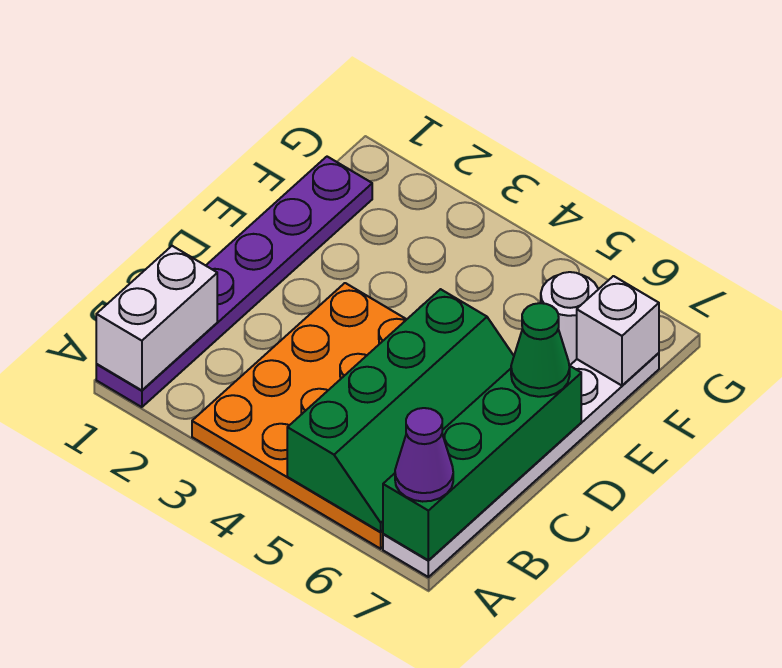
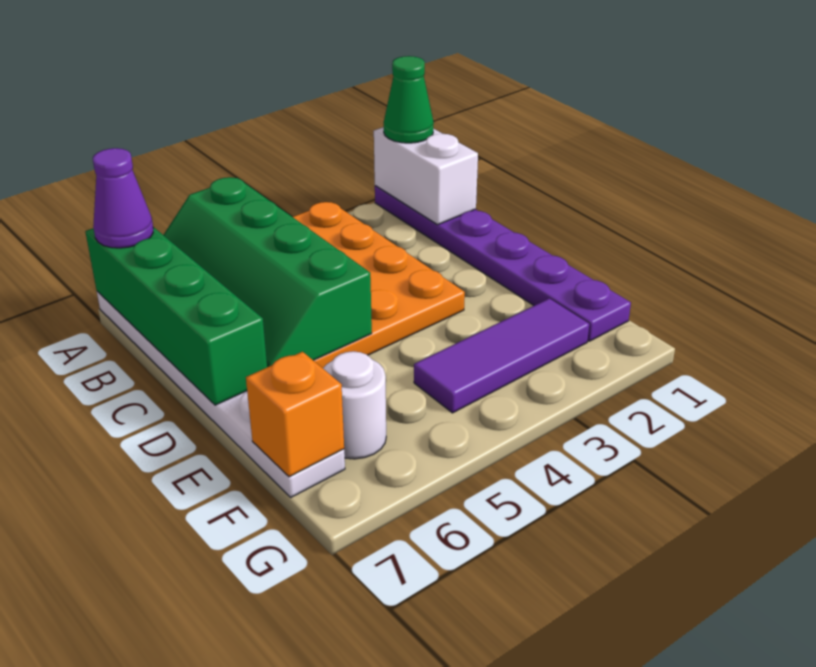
green cone D7 level 3 -> green cone A1 level 3
none -> purple tile F2:F4 level 1
white brick F7 level 2 -> orange brick F7 level 2

